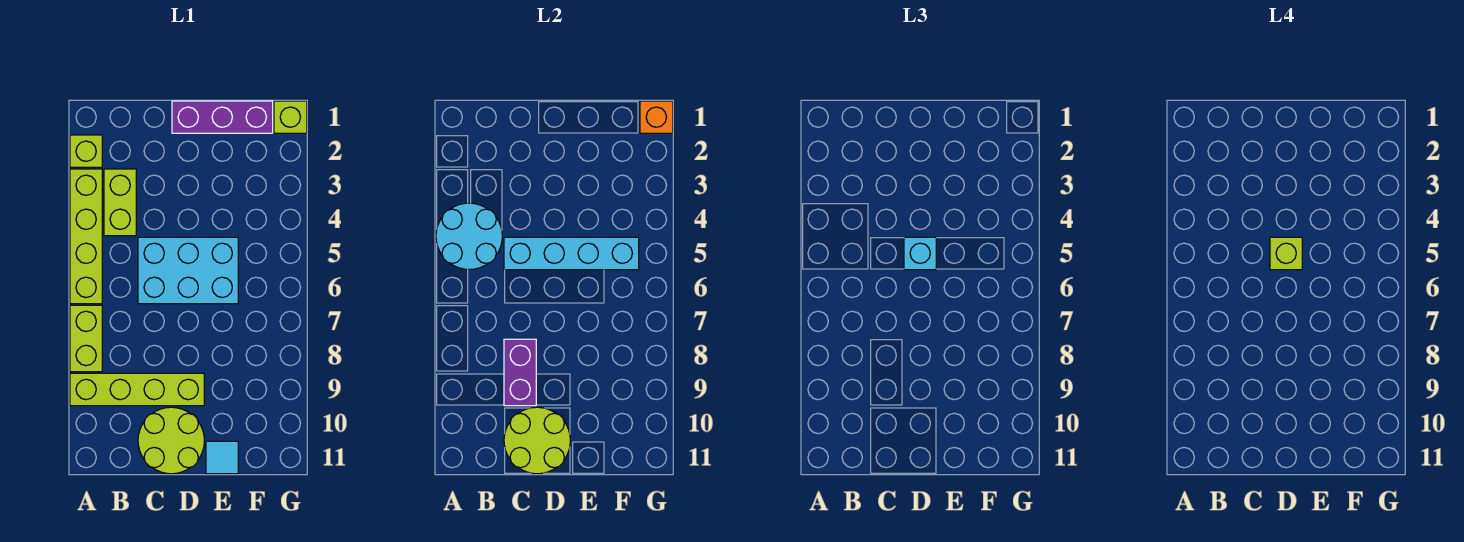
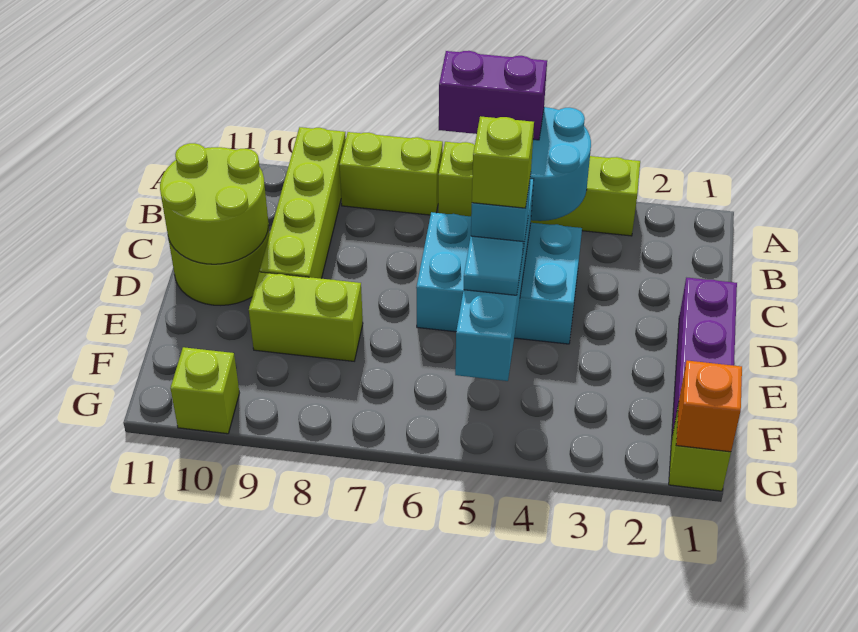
lime brick A2 level 1 -> lime brick G10 level 1
lime brick B3:B4 level 1 -> lime brick E8:E9 level 1
cyan brick C5:E6 level 1 -> cyan brick C4:D6 level 1
purple brick C8:C9 level 2 -> purple brick A5:A6 level 3
cyan tile E11 level 1 -> cyan tile E5 level 3

